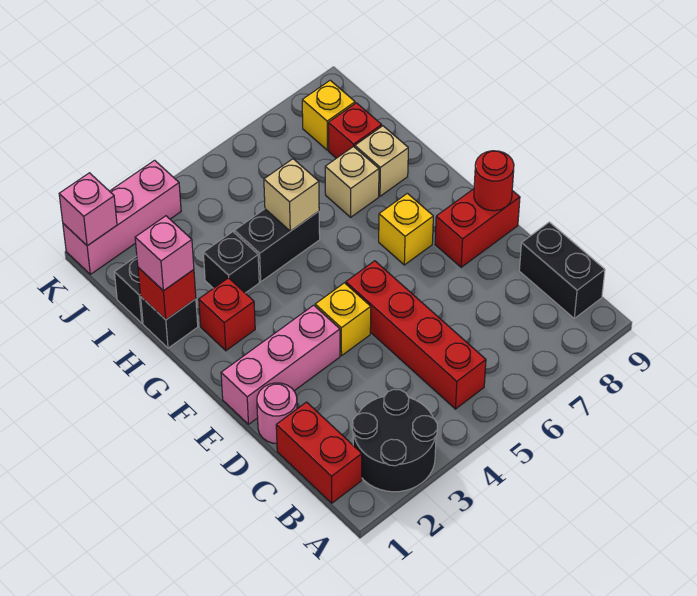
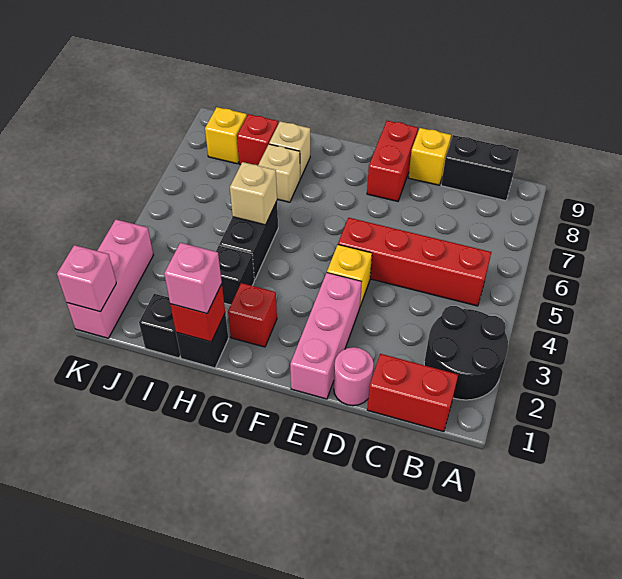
red round brick E9 level 2 -> none
yellow brick F7 level 1 -> yellow brick D9 level 1

